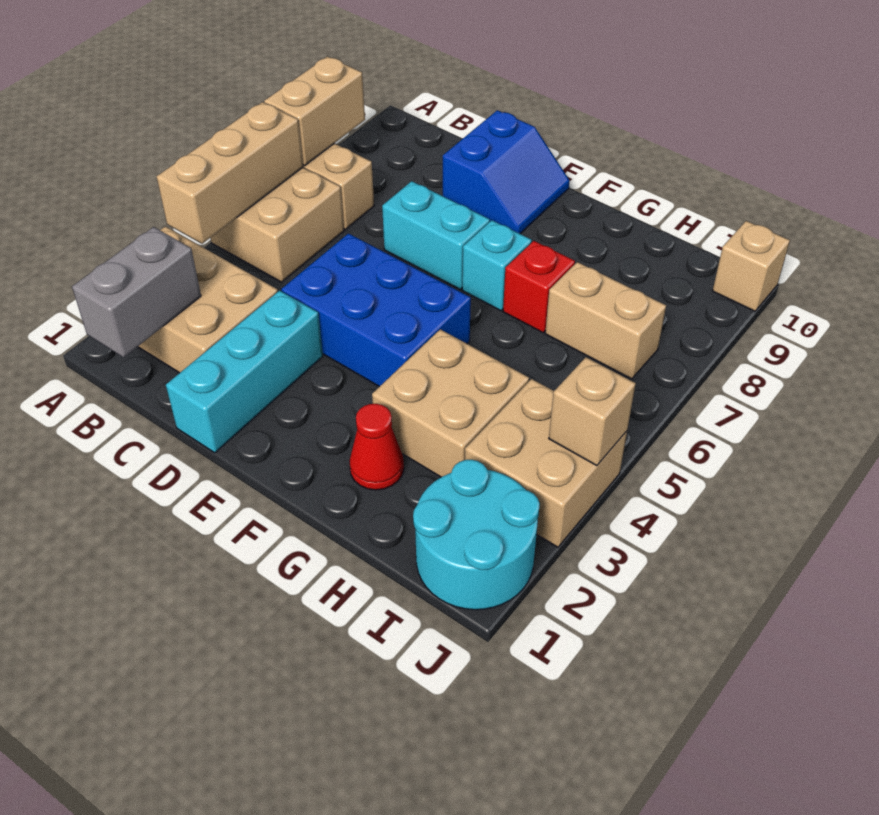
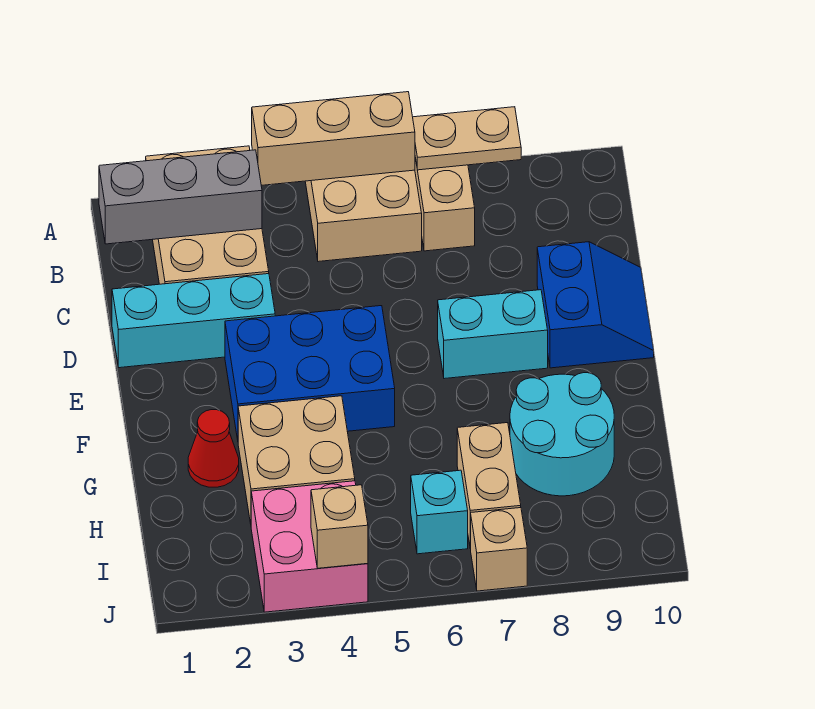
tan brick A7:A8 level 2 -> tan plate A7:A8 level 2
grey brick B1:B2 level 2 -> grey brick B1:B3 level 2
blue brick D4:F5 level 1 -> blue brick E3:F5 level 1
cyan brick D7:E7 level 1 -> cyan brick E7:E8 level 1
blue slope D9:E10 level 1 top D -> blue slope D9:E10 level 1 top 9
cyan brick F7 level 1 -> cyan brick I6 level 1
red brick G7 level 1 -> none
cyan round brick I1:J2 level 1 -> cyan round brick G8:H9 level 1
tan brick I3:J4 level 1 -> pink brick I3:J4 level 1
tan brick J10 level 1 -> tan brick J7 level 1

